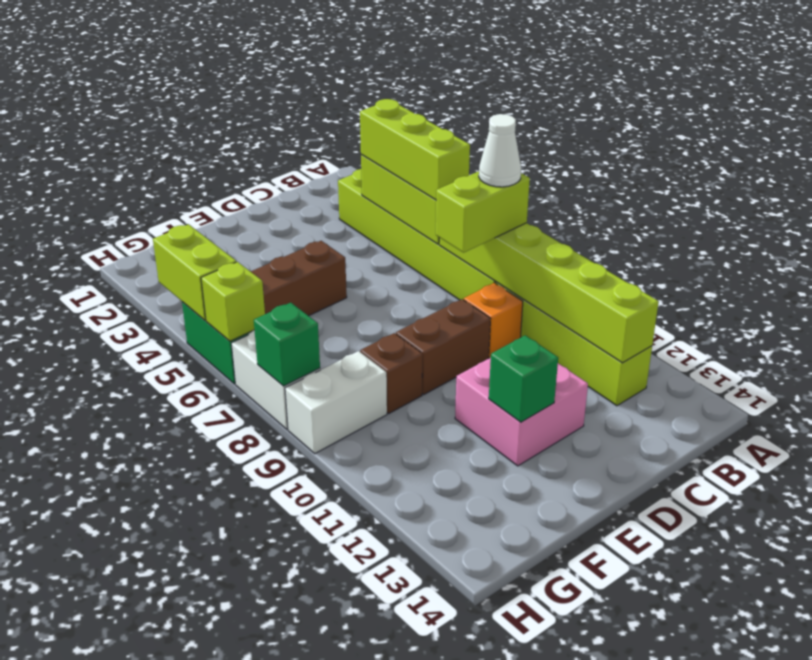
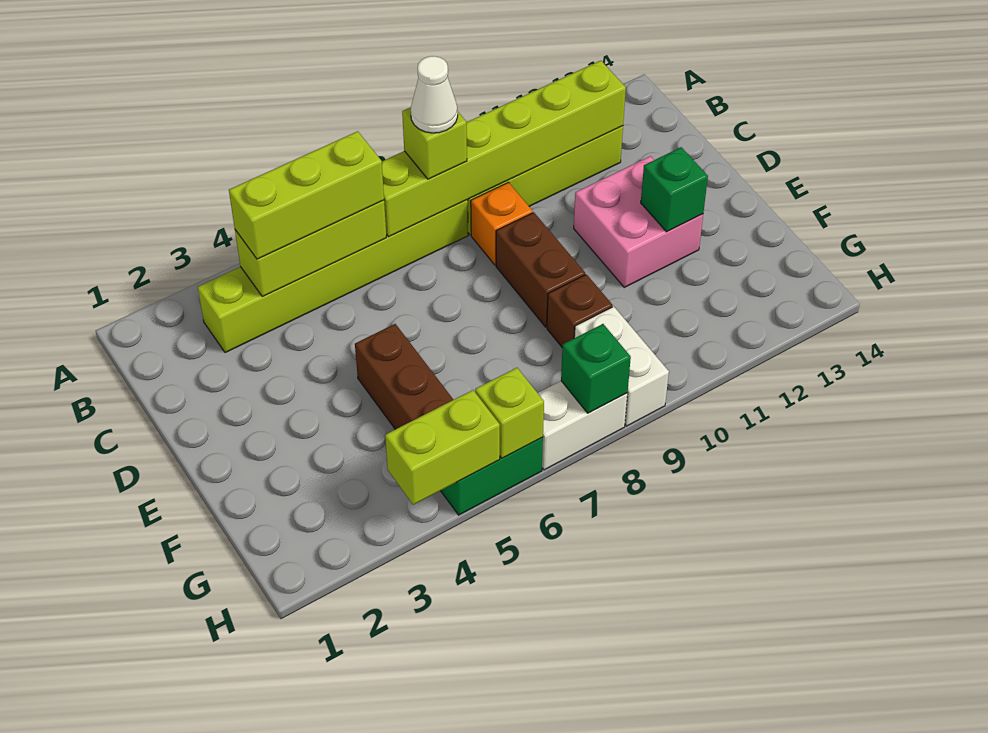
lime brick B8:C8 level 3 -> lime brick B8 level 3

